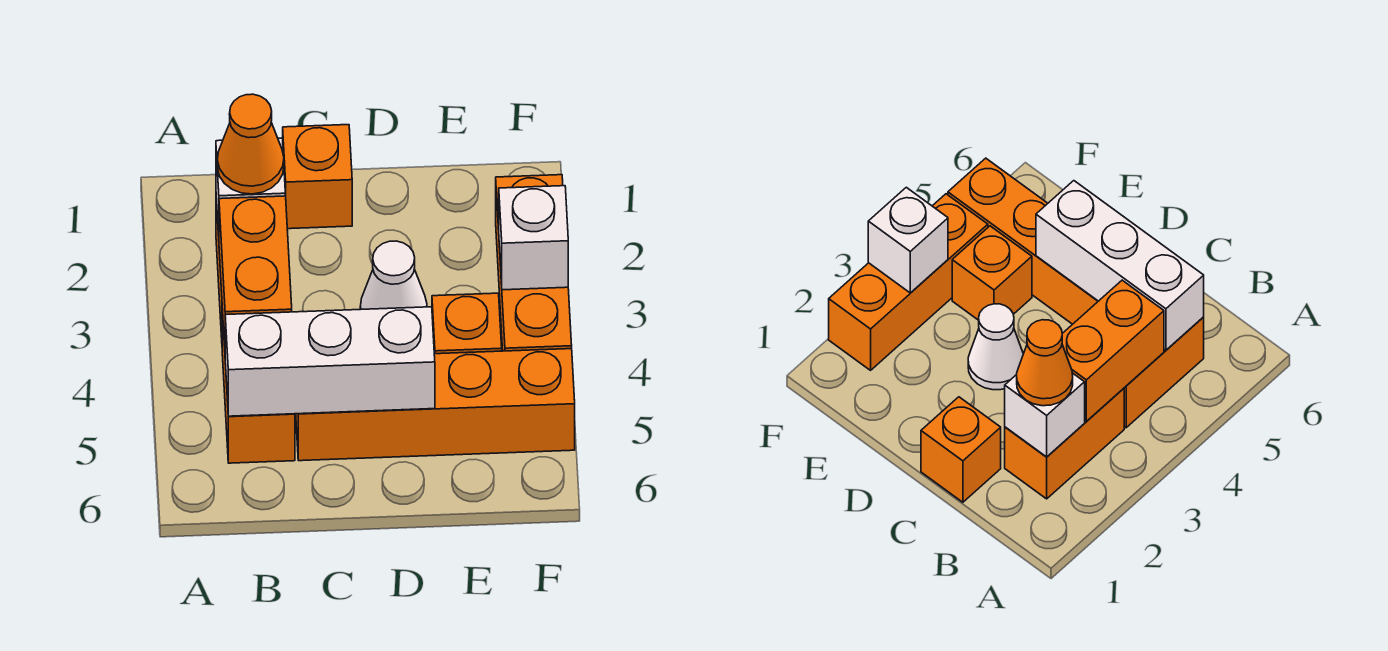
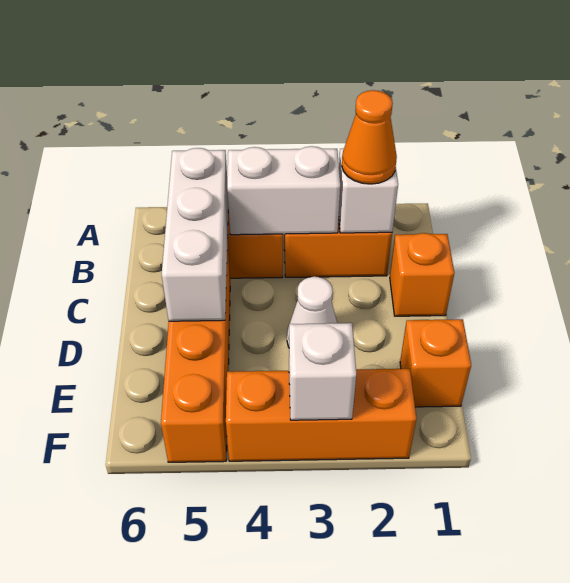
orange brick B3:B4 level 2 -> white brick B3:B4 level 2
orange brick E4 level 1 -> orange brick E1 level 1

